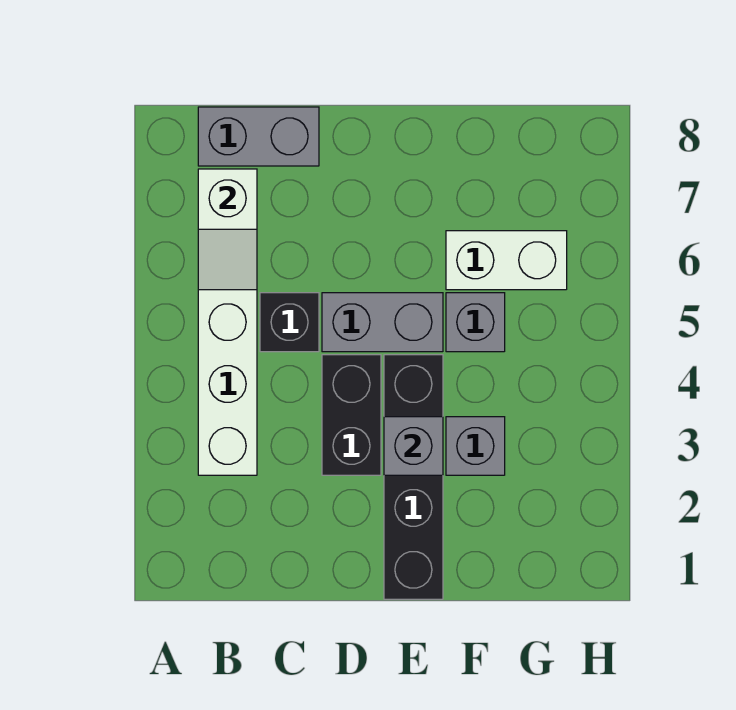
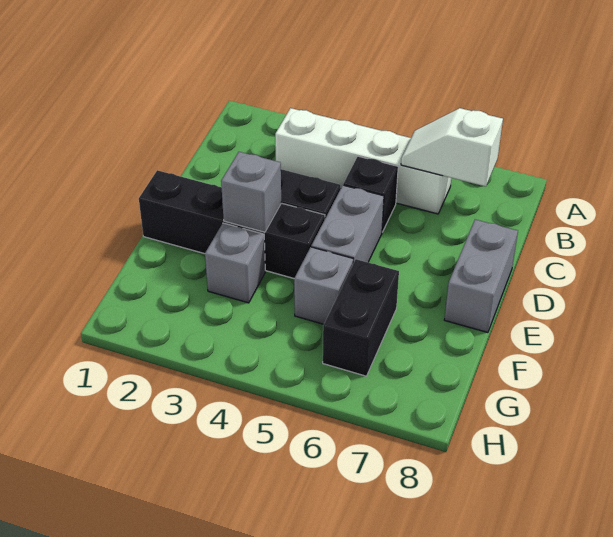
grey brick B8:C8 level 1 -> grey brick D8:E8 level 1
white brick F6:G6 level 1 -> black brick F6:G6 level 1

